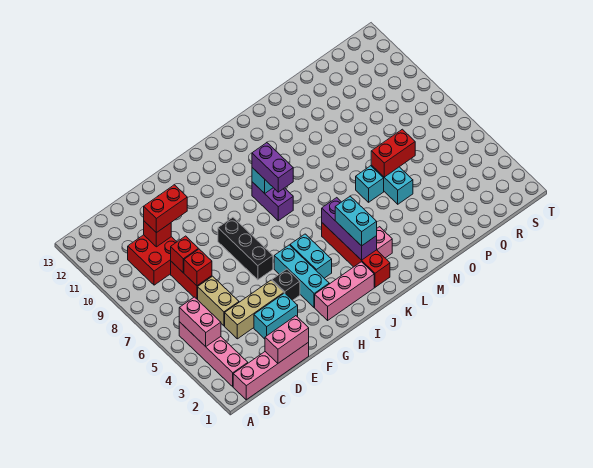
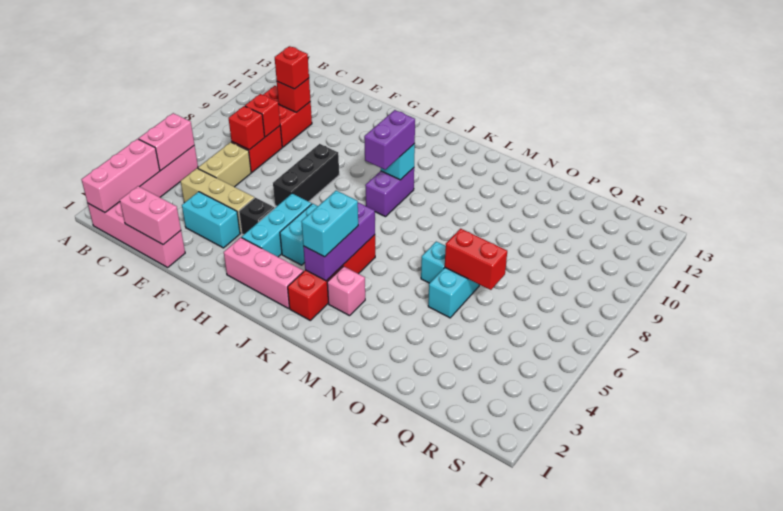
none -> pink brick B1:B3 level 2
red brick D10:E10 level 3 -> red brick D10 level 3

